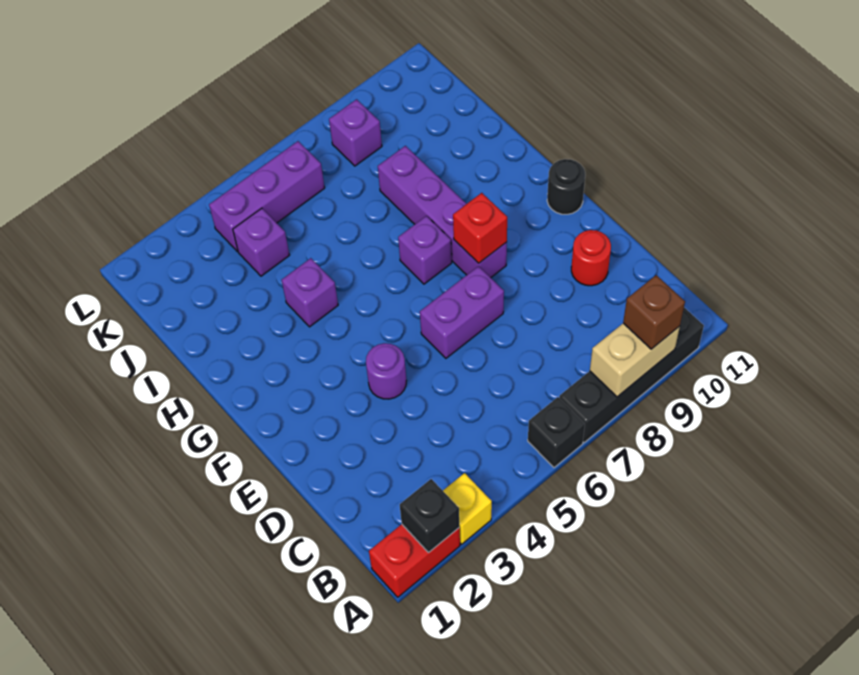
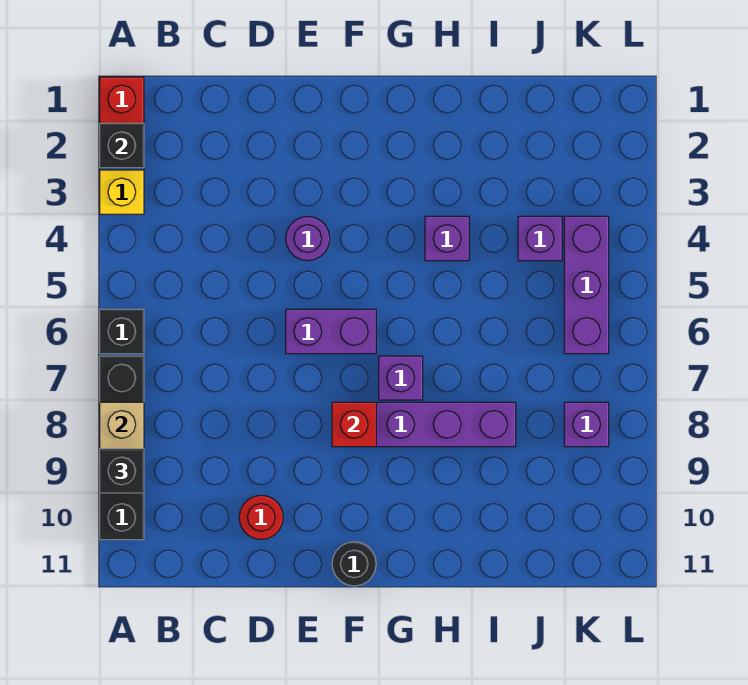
brown brick A9 level 3 -> black brick A9 level 3
purple brick E6:E7 level 1 -> purple brick E6:F6 level 1

